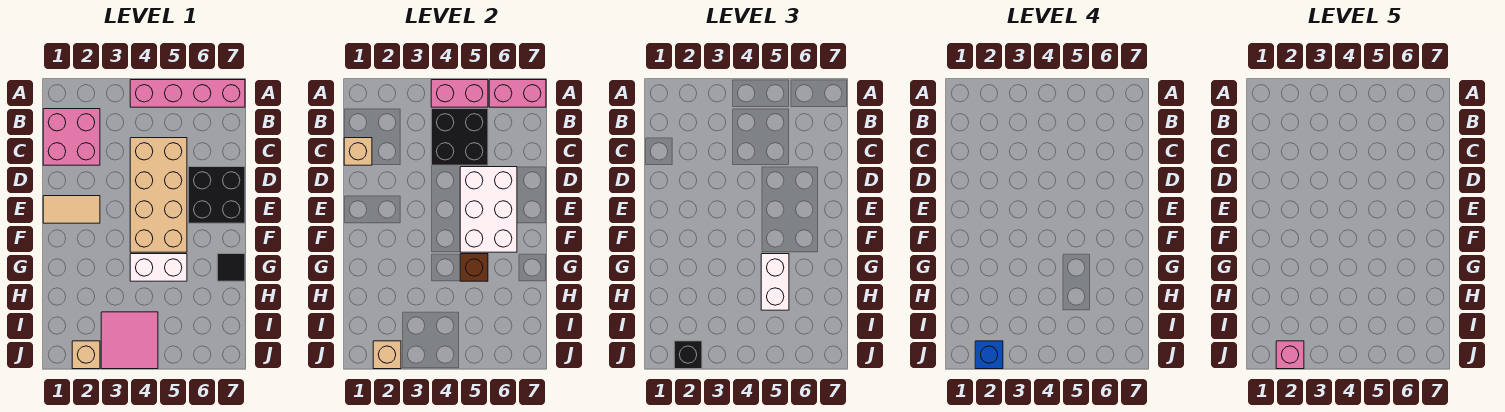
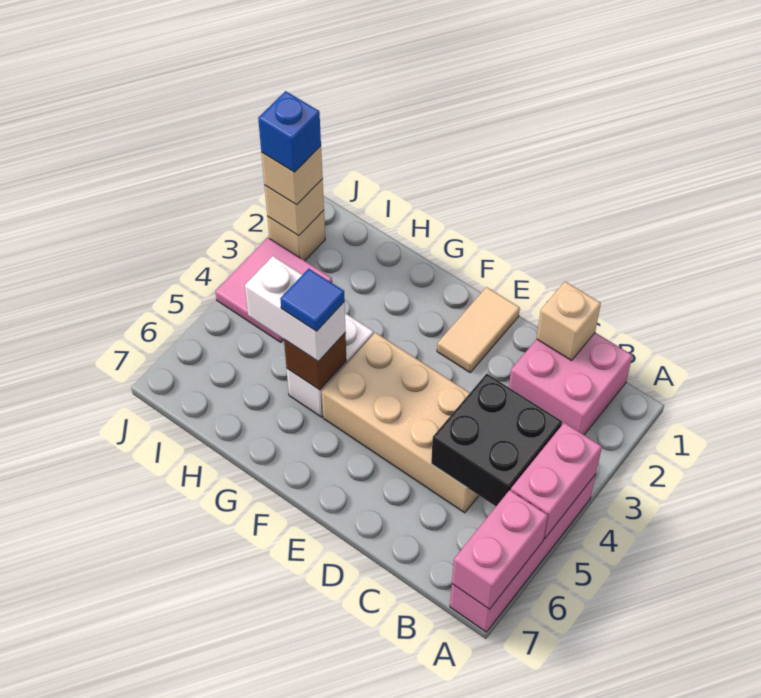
white brick D5:F6 level 2 -> none
black brick D6:E7 level 1 -> none
none -> blue tile G5 level 4
black tile G7 level 1 -> none
black brick J2 level 3 -> tan brick J2 level 3
pink brick J2 level 5 -> none

